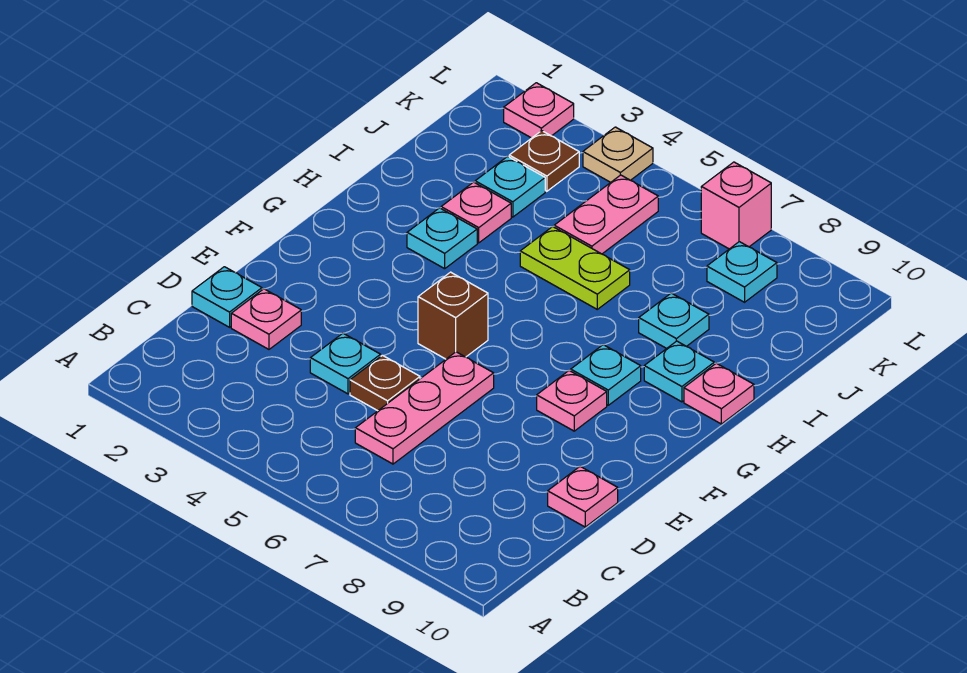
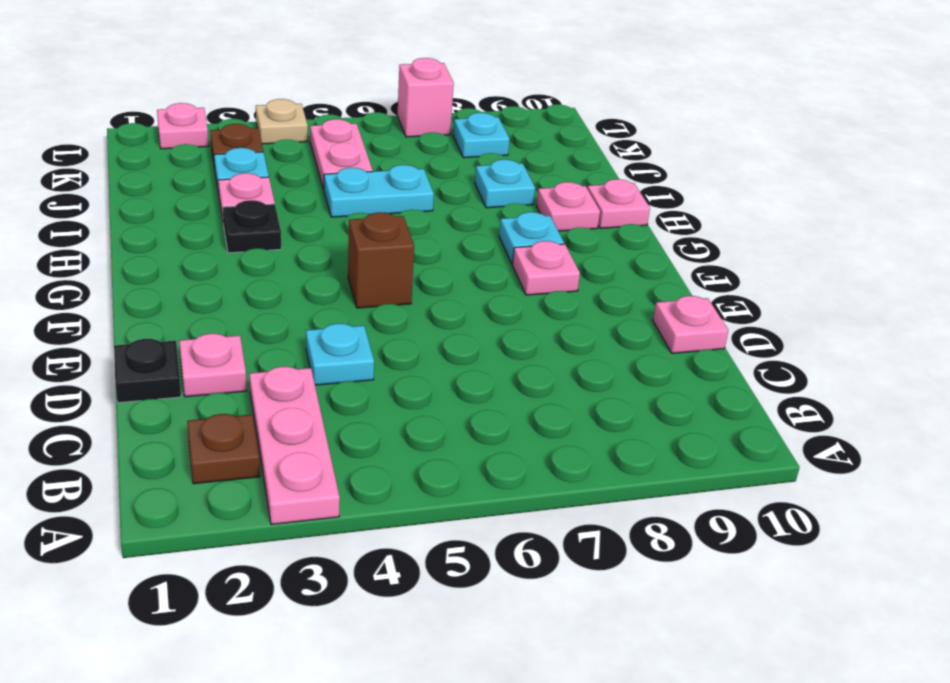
pink plate C6:E6 level 1 -> pink plate A3:C3 level 1
cyan plate D1 level 1 -> black plate D1 level 1
brown plate D5 level 1 -> brown plate B2 level 1
cyan plate H3 level 1 -> black plate H3 level 1
cyan plate H9 level 1 -> pink plate H9 level 1
lime plate I5:I6 level 1 -> cyan plate I5:I6 level 1

